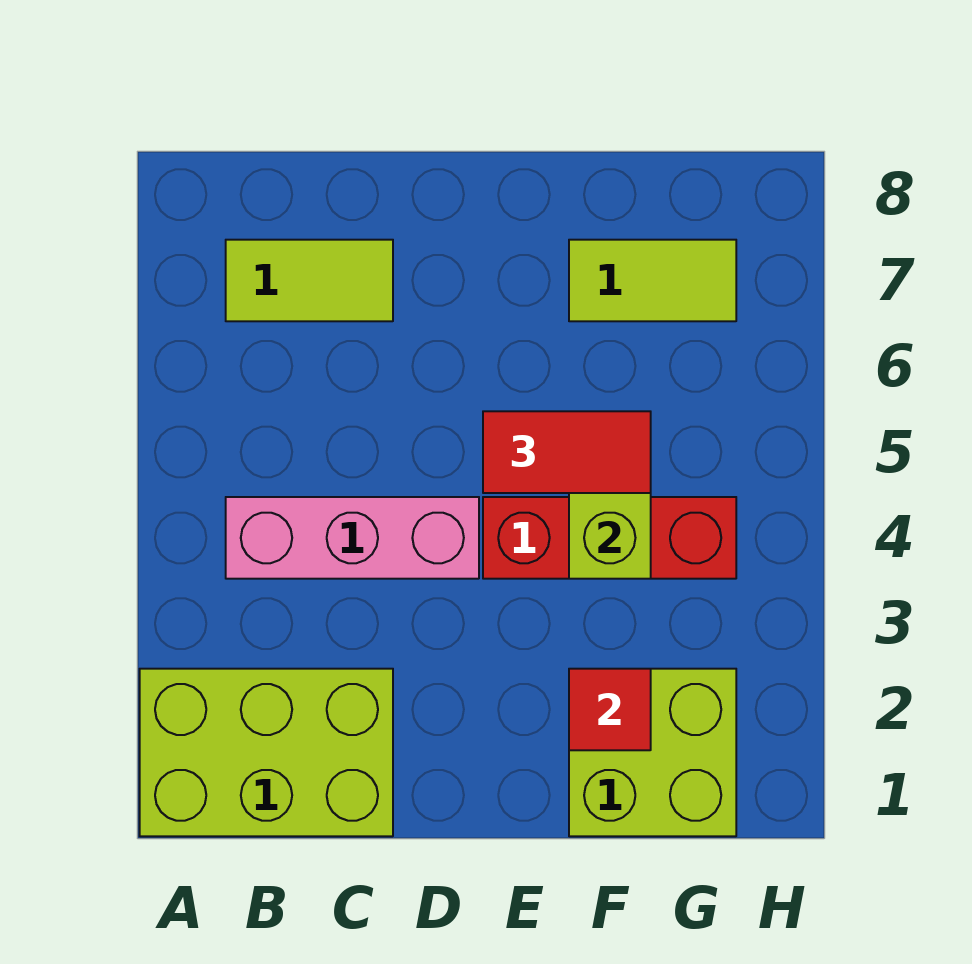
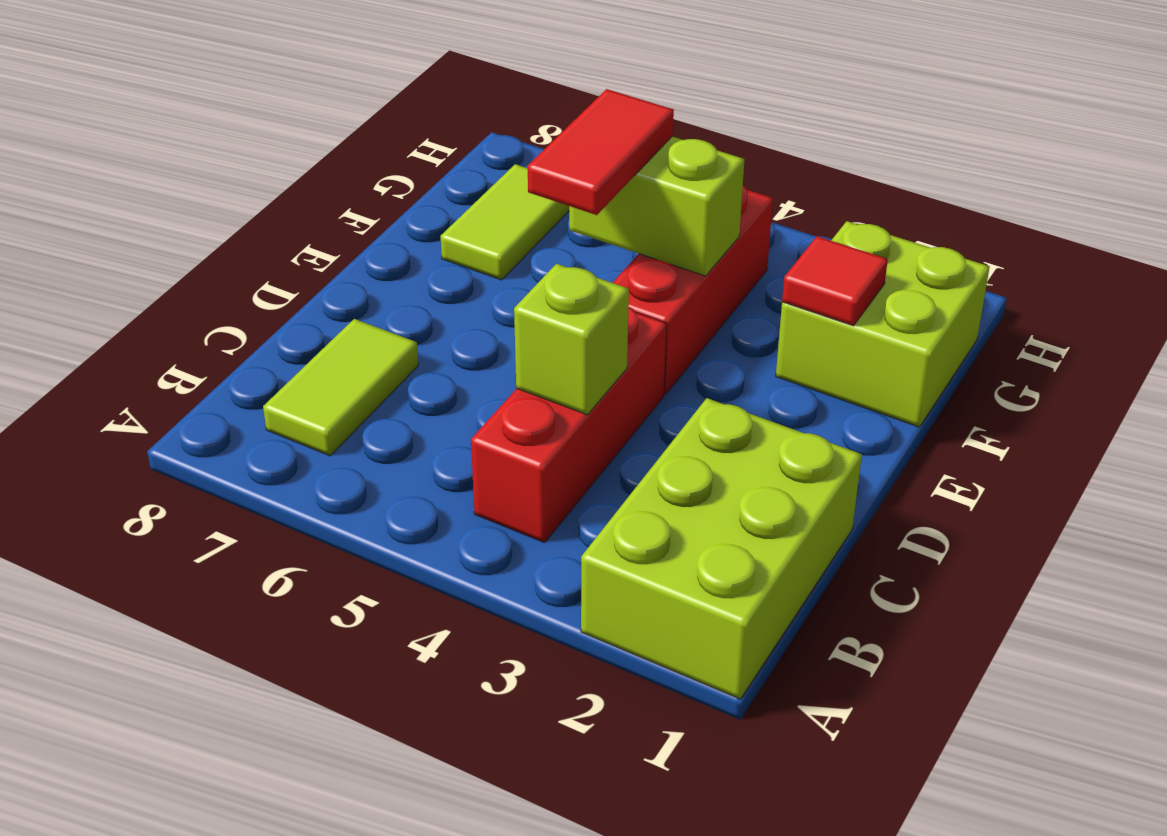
pink brick B4:D4 level 1 -> red brick B4:D4 level 1
none -> lime brick C4 level 2

